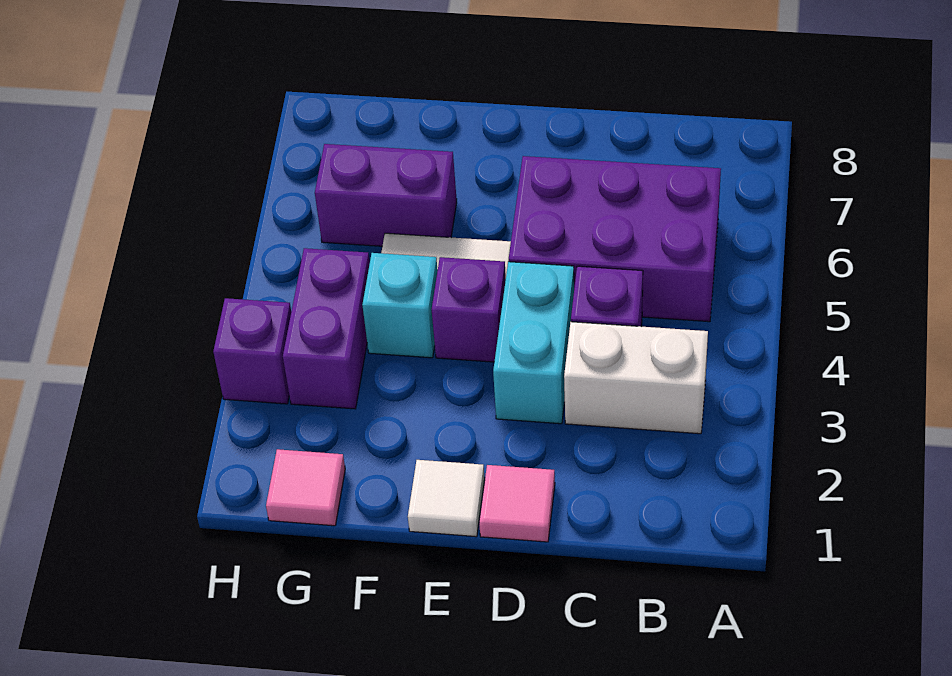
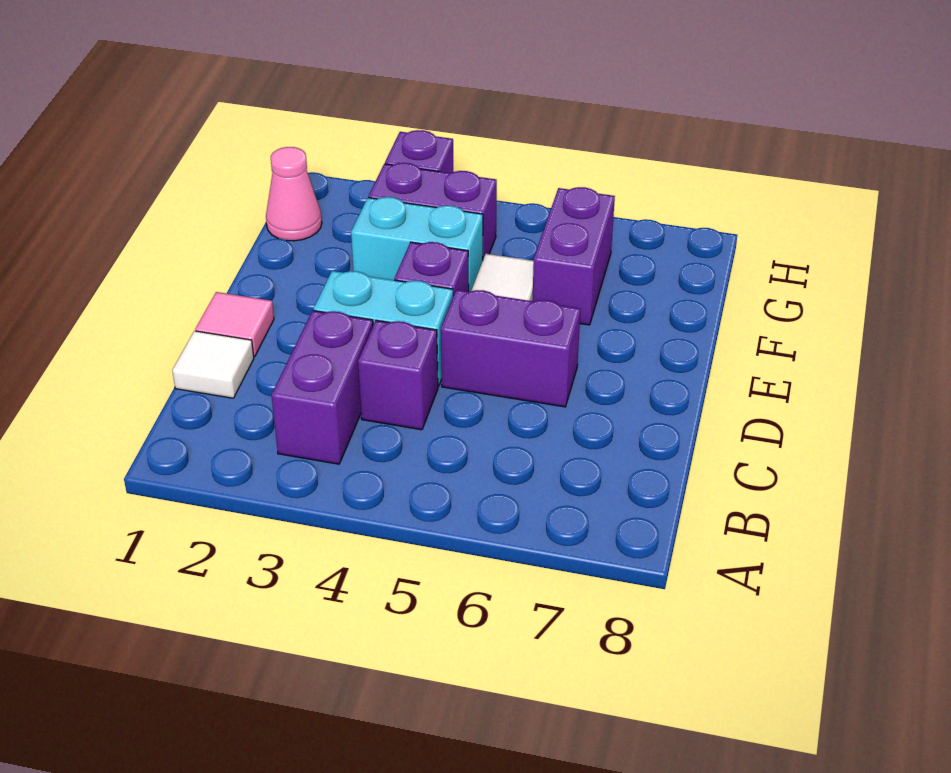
white brick B3:C3 level 1 -> purple brick B3:C3 level 1
purple brick B5:D6 level 1 -> purple brick D5:D6 level 1
white tile E1 level 1 -> white tile C1 level 1
cyan brick F4 level 1 -> cyan brick F3:F4 level 1
pink tile G1 level 1 -> pink cone G1 level 1

